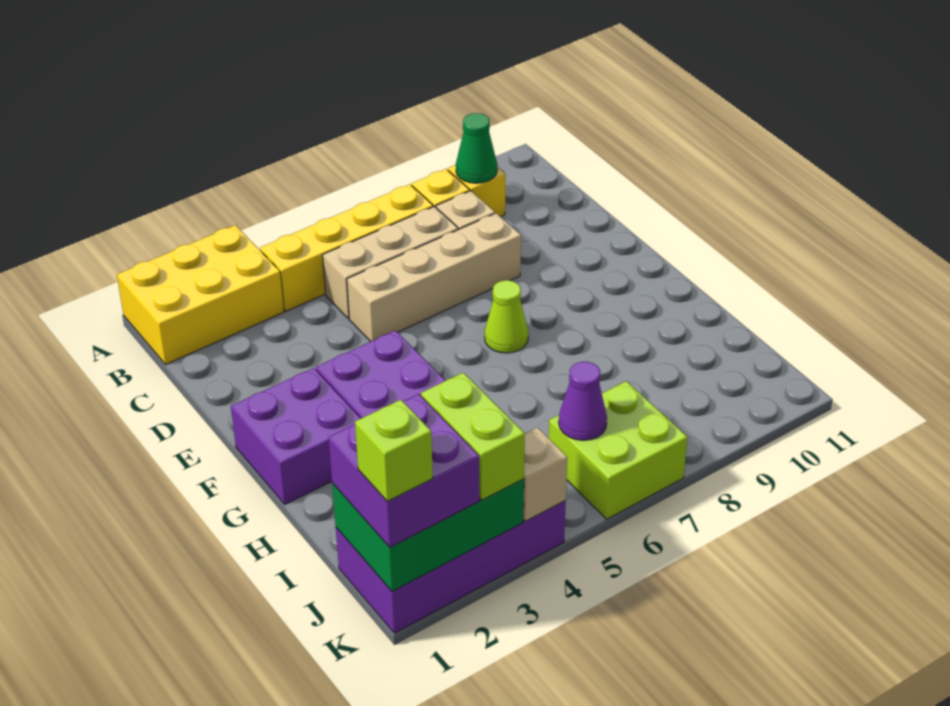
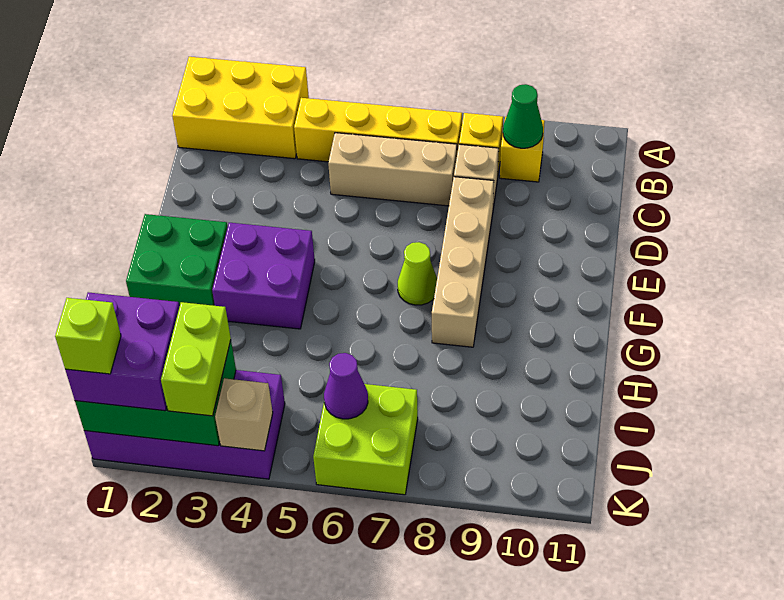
tan brick D5:D8 level 1 -> tan brick D8:G8 level 1
purple brick F1:G2 level 1 -> green brick F1:G2 level 1

